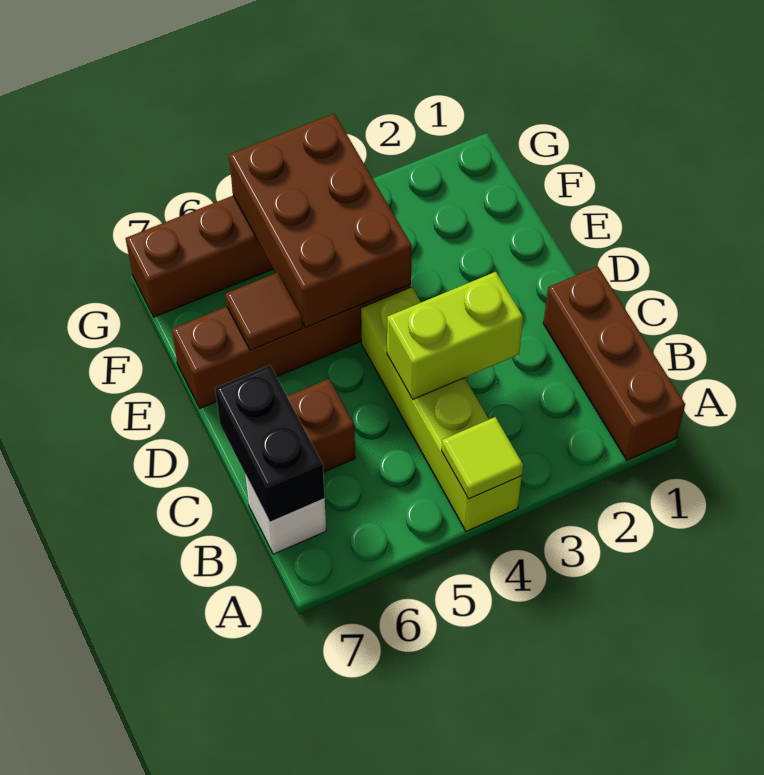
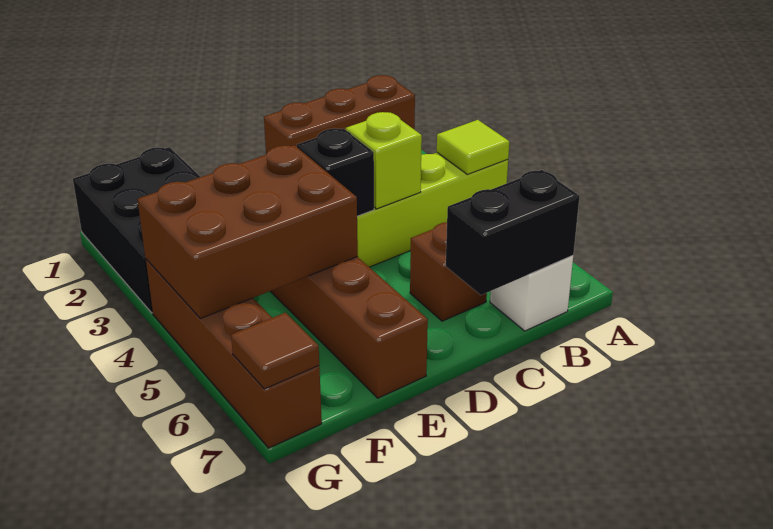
lime brick C3:C4 level 2 -> lime brick C4 level 2
none -> black brick D4 level 2
brown tile E6 level 2 -> brown tile G7 level 2
none -> black brick F1:G3 level 1

